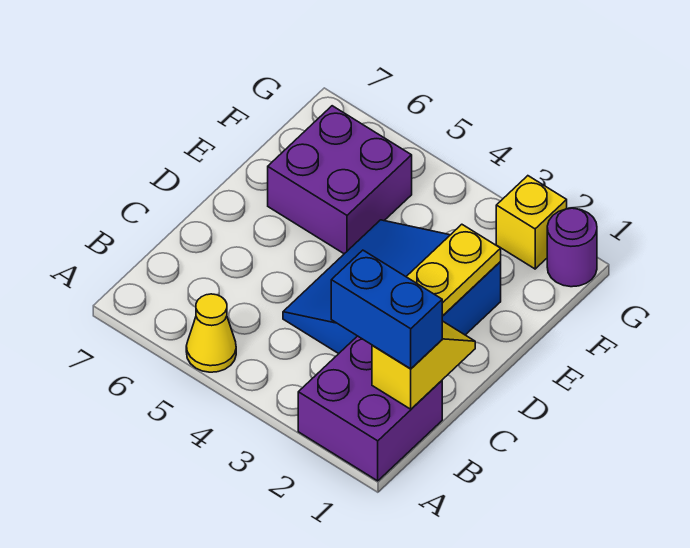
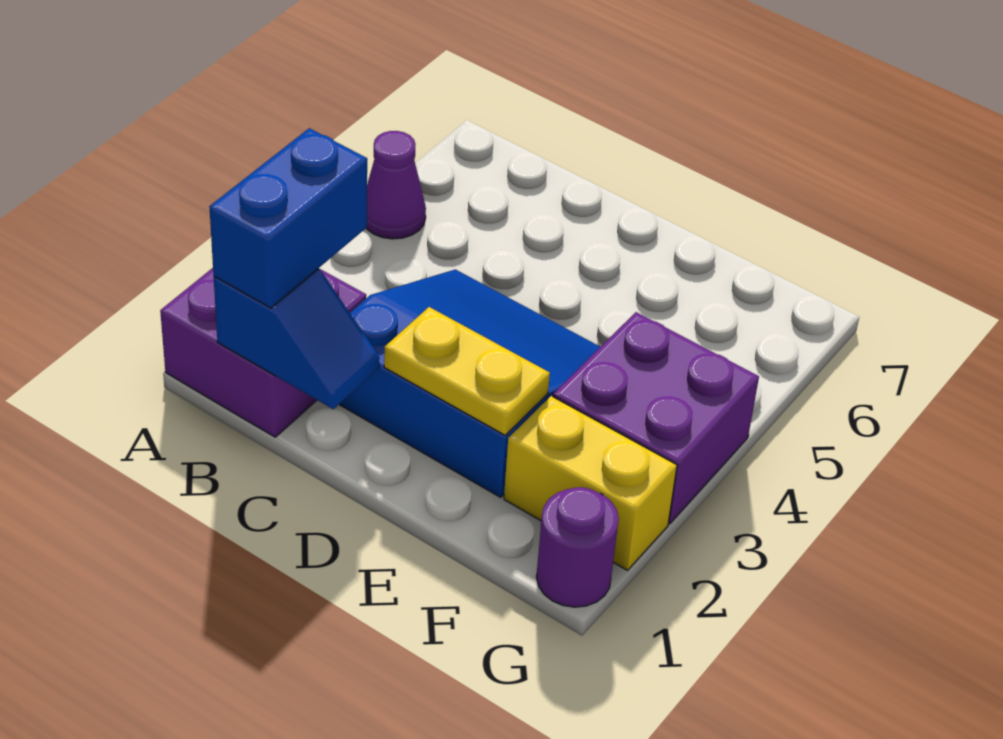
yellow cone A5 level 1 -> purple cone A5 level 1
yellow slope B1:C1 level 2 top B -> blue slope B1:C1 level 2 top B
purple brick E5:F6 level 1 -> purple brick F3:G4 level 1
yellow brick G2 level 1 -> yellow brick F2:G2 level 1

